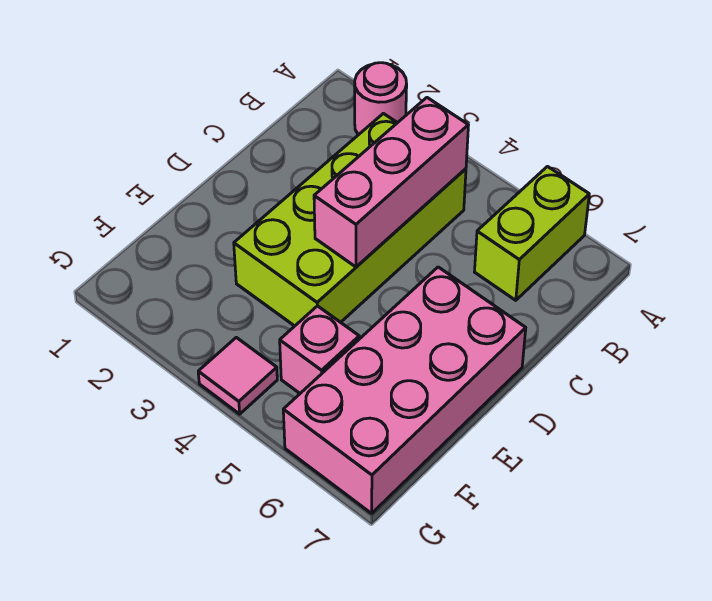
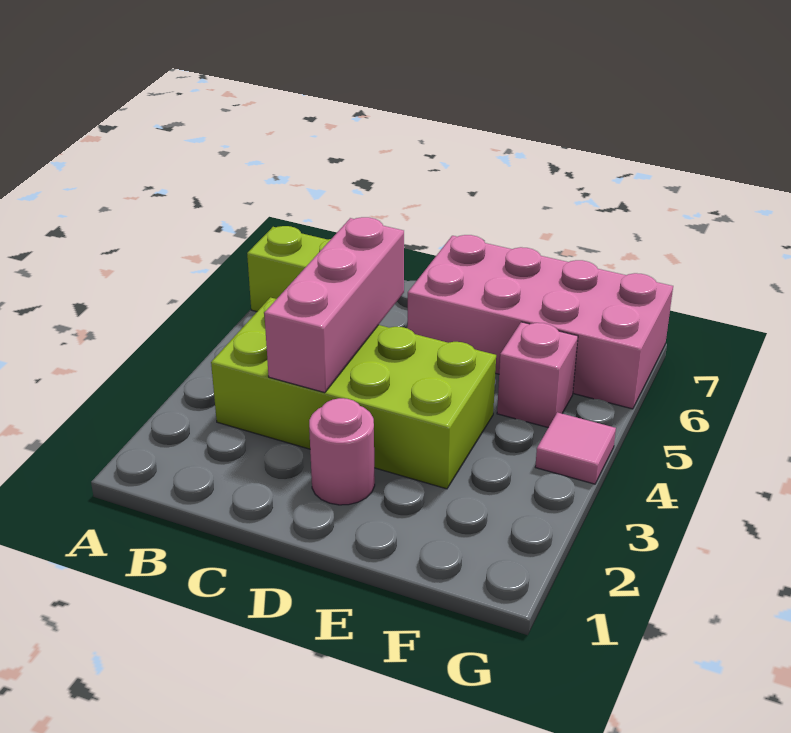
pink round brick A2 level 1 -> pink round brick D2 level 1
pink brick B4:D4 level 2 -> pink brick C3:C5 level 2

